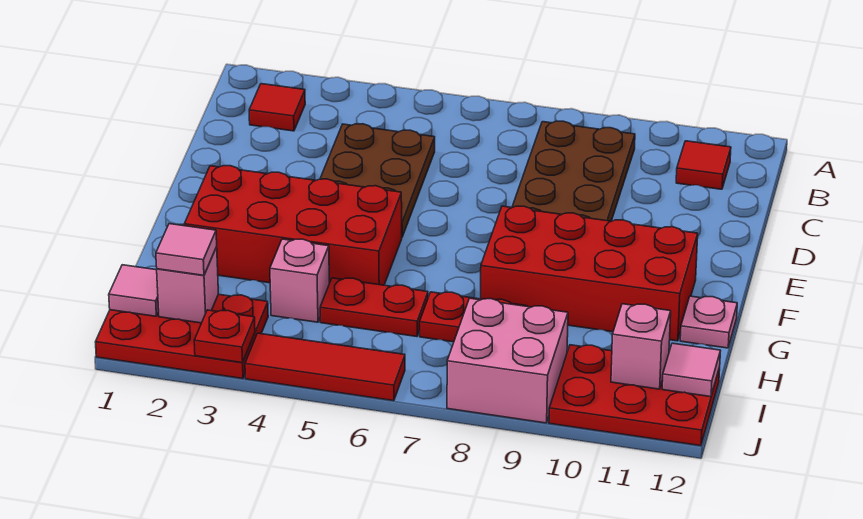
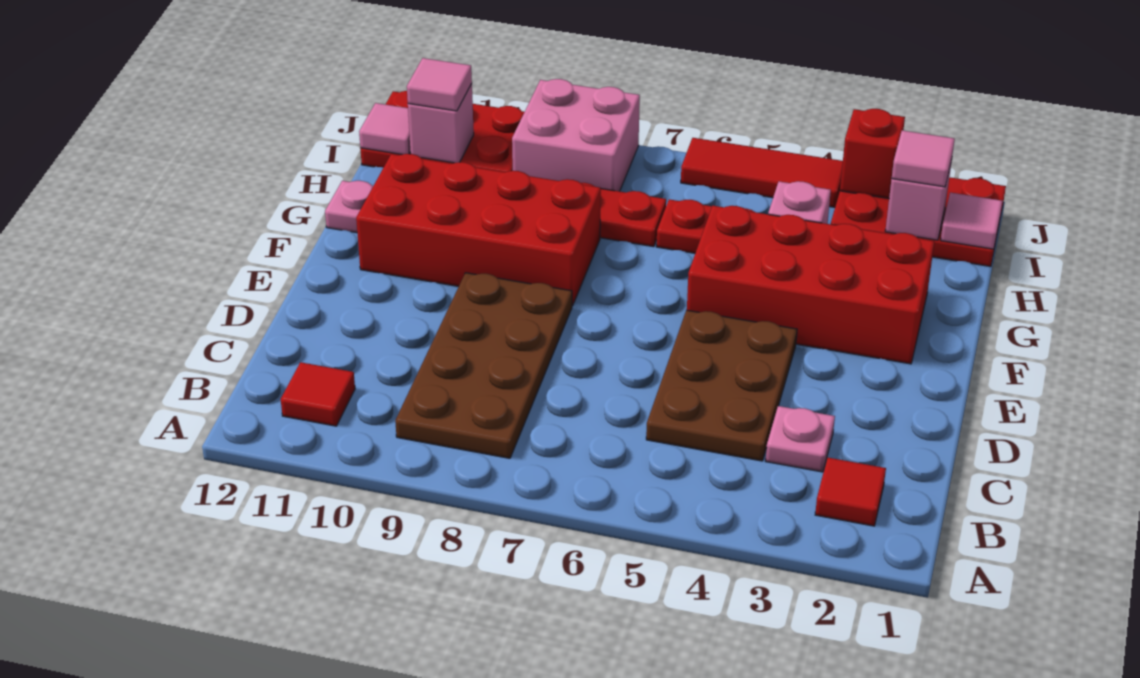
none -> pink plate C3 level 1
none -> pink tile I11 level 3
red plate J3 level 2 -> red brick J3 level 2

